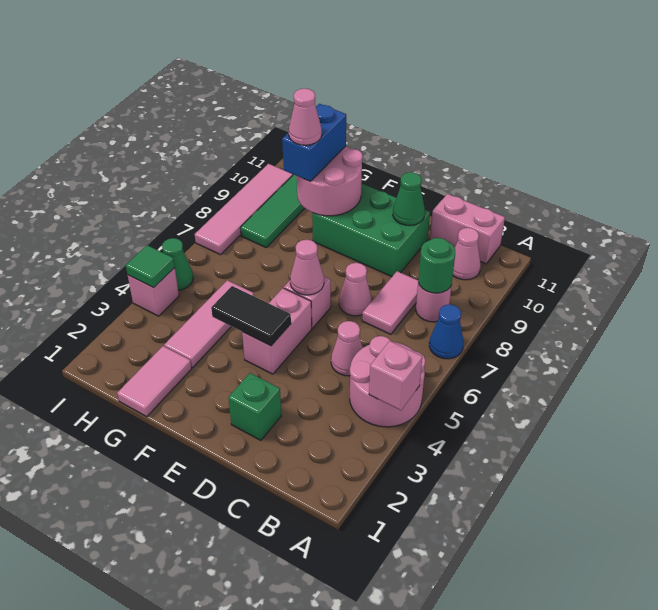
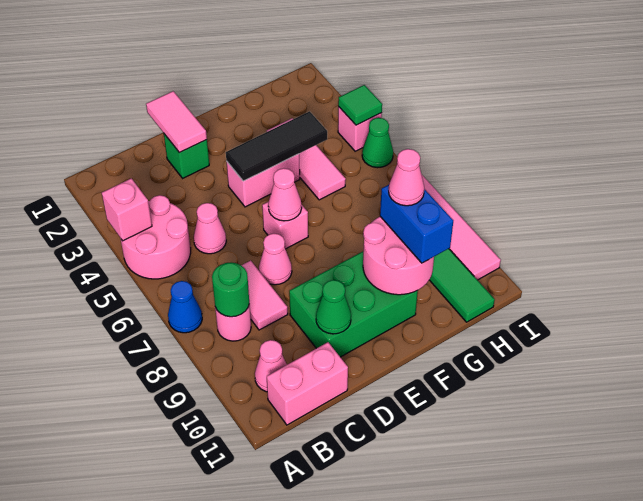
pink brick E4:E5 level 1 -> pink brick E4:F4 level 1
black tile E4:F4 level 2 -> black tile E4:G4 level 2
pink tile G1:G2 level 1 -> pink tile D1:D2 level 2

